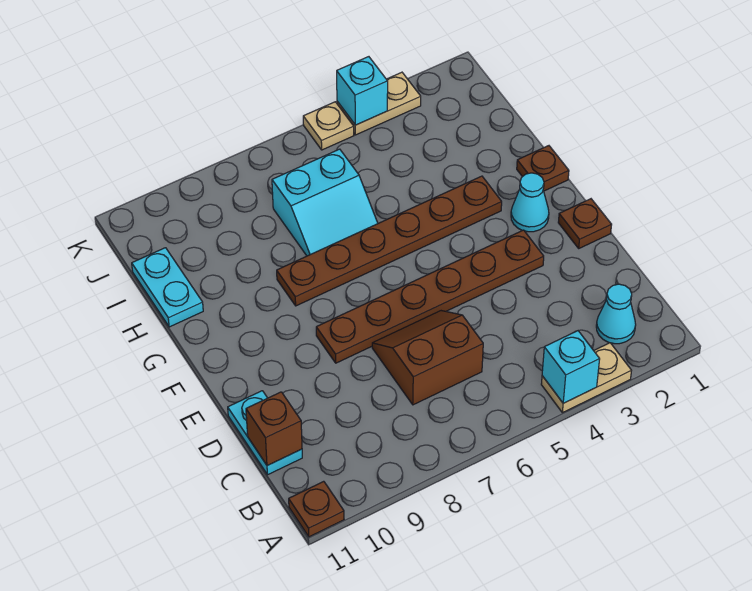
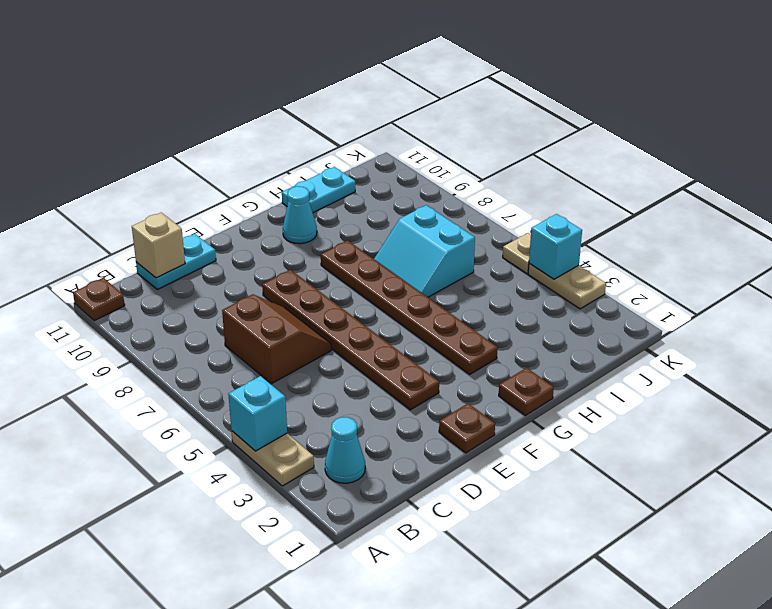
brown brick C11 level 2 -> tan brick C11 level 2
cyan cone F2 level 1 -> cyan cone G10 level 1

